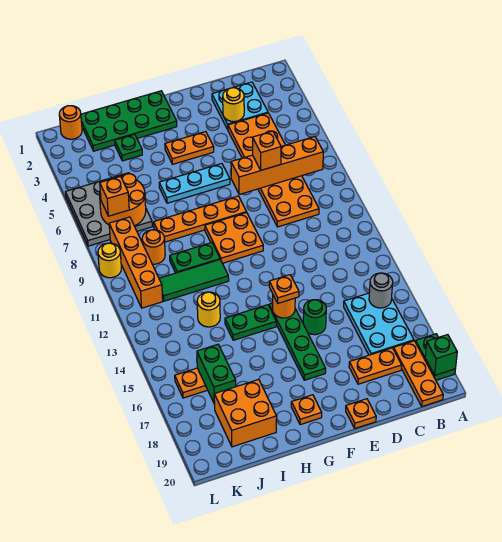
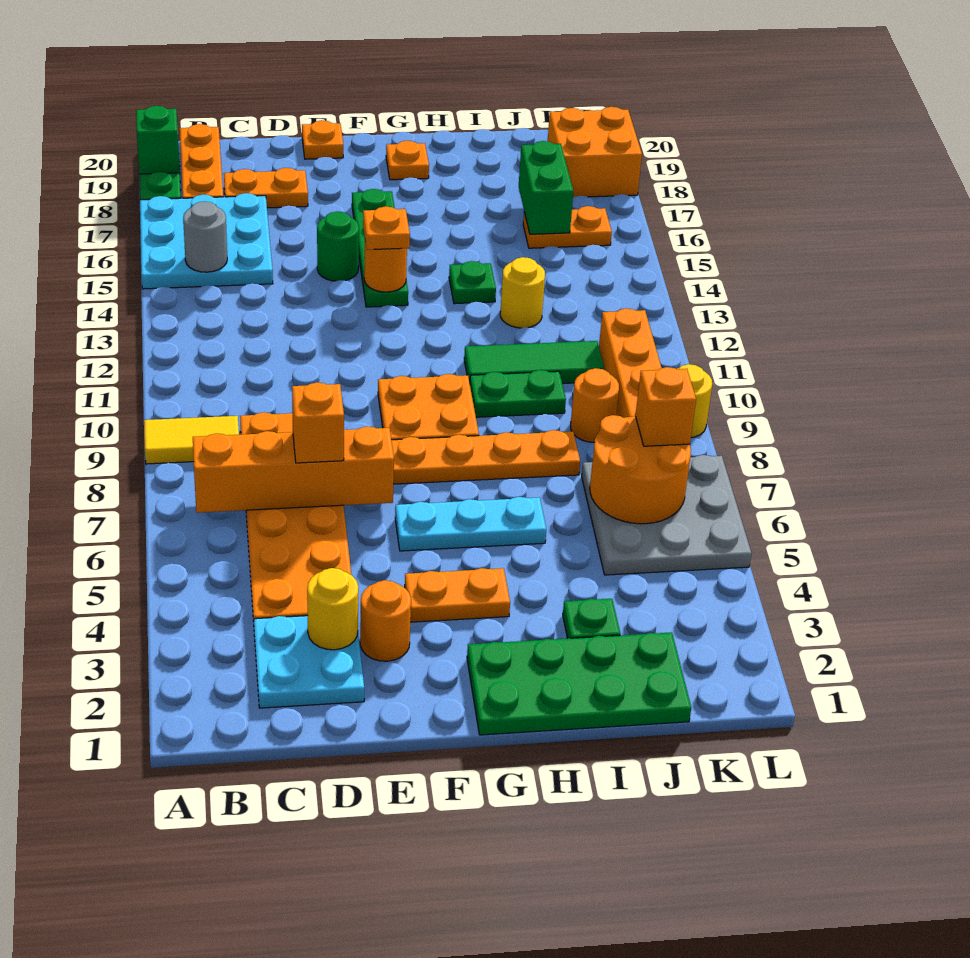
none -> yellow tile A9:B9 level 1
cyan plate B15:C17 level 1 -> cyan plate A15:C17 level 1
green plate G14:H14 level 1 -> green plate H14 level 1
orange brick I18:J19 level 1 -> orange brick K18:L19 level 1
orange round brick K1 level 1 -> orange round brick E3 level 1

